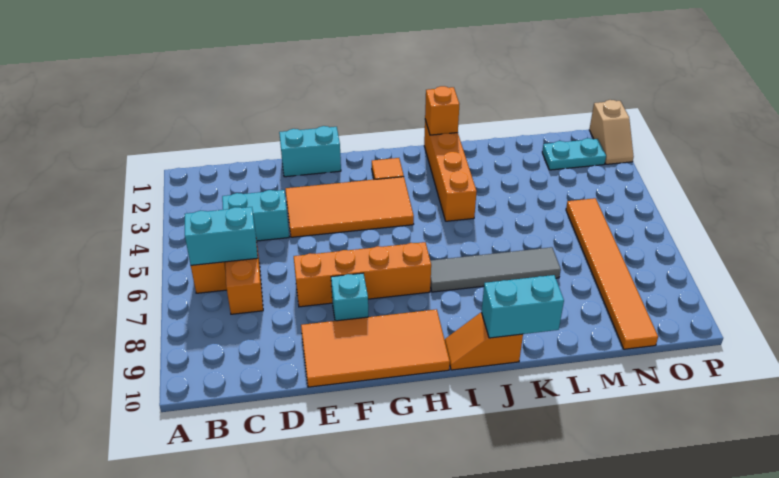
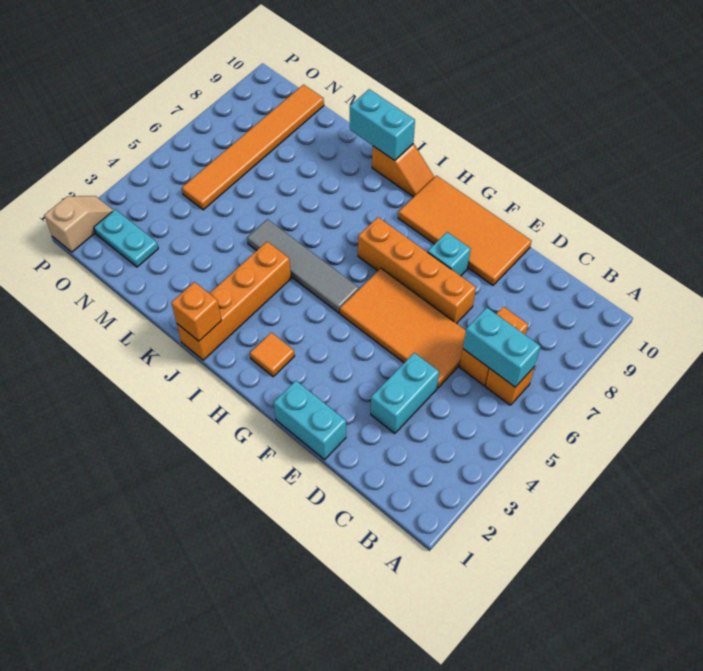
cyan brick C4:D4 level 1 -> cyan brick D3:D4 level 1
orange tile E3:H4 level 1 -> orange tile D5:G6 level 1
grey tile I7:L7 level 1 -> grey tile H5:K5 level 1

